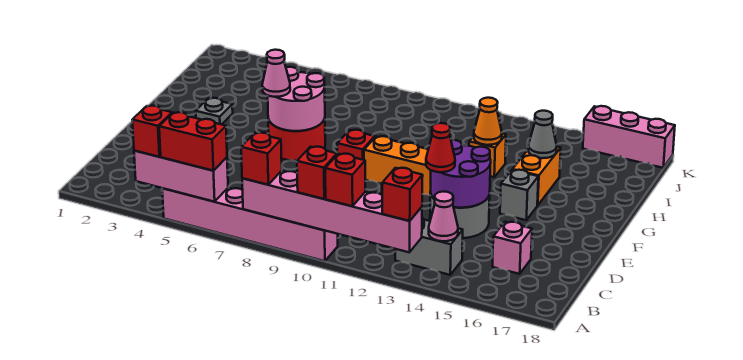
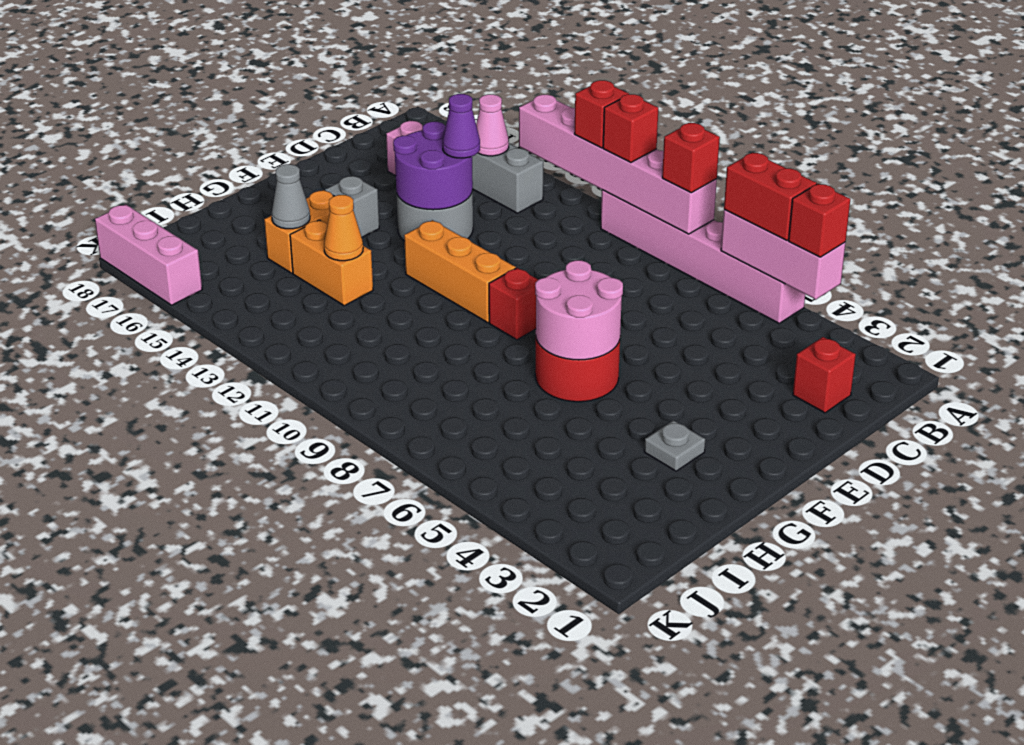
red brick A13 level 3 -> red brick C2 level 1
red cone D13 level 3 -> purple cone D13 level 3
pink cone F6 level 3 -> none
orange brick H13 level 1 -> orange brick H13:H14 level 1

